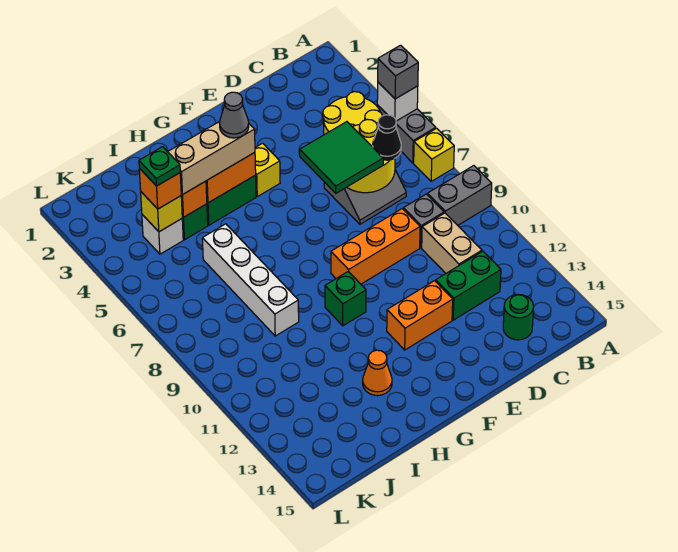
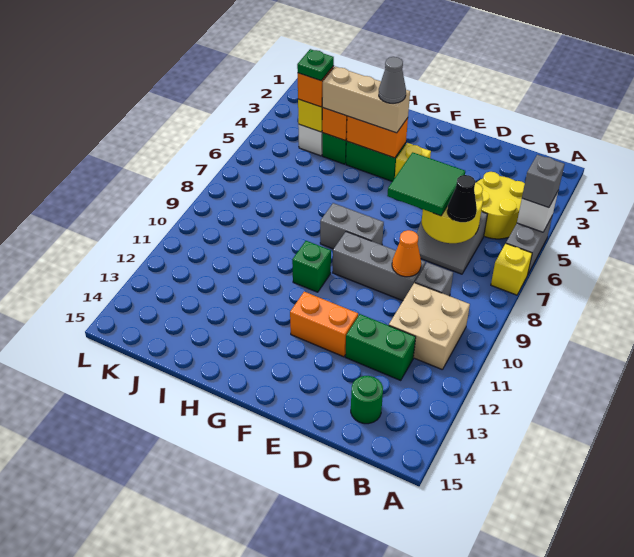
grey brick A9:B9 level 1 -> grey brick F8:G8 level 1
tan brick C10:C11 level 1 -> tan brick B10:C11 level 1
orange brick D9:F9 level 1 -> grey brick D9:F9 level 1
orange cone H13 level 1 -> orange cone D9 level 2
white brick I6:I9 level 1 -> none

